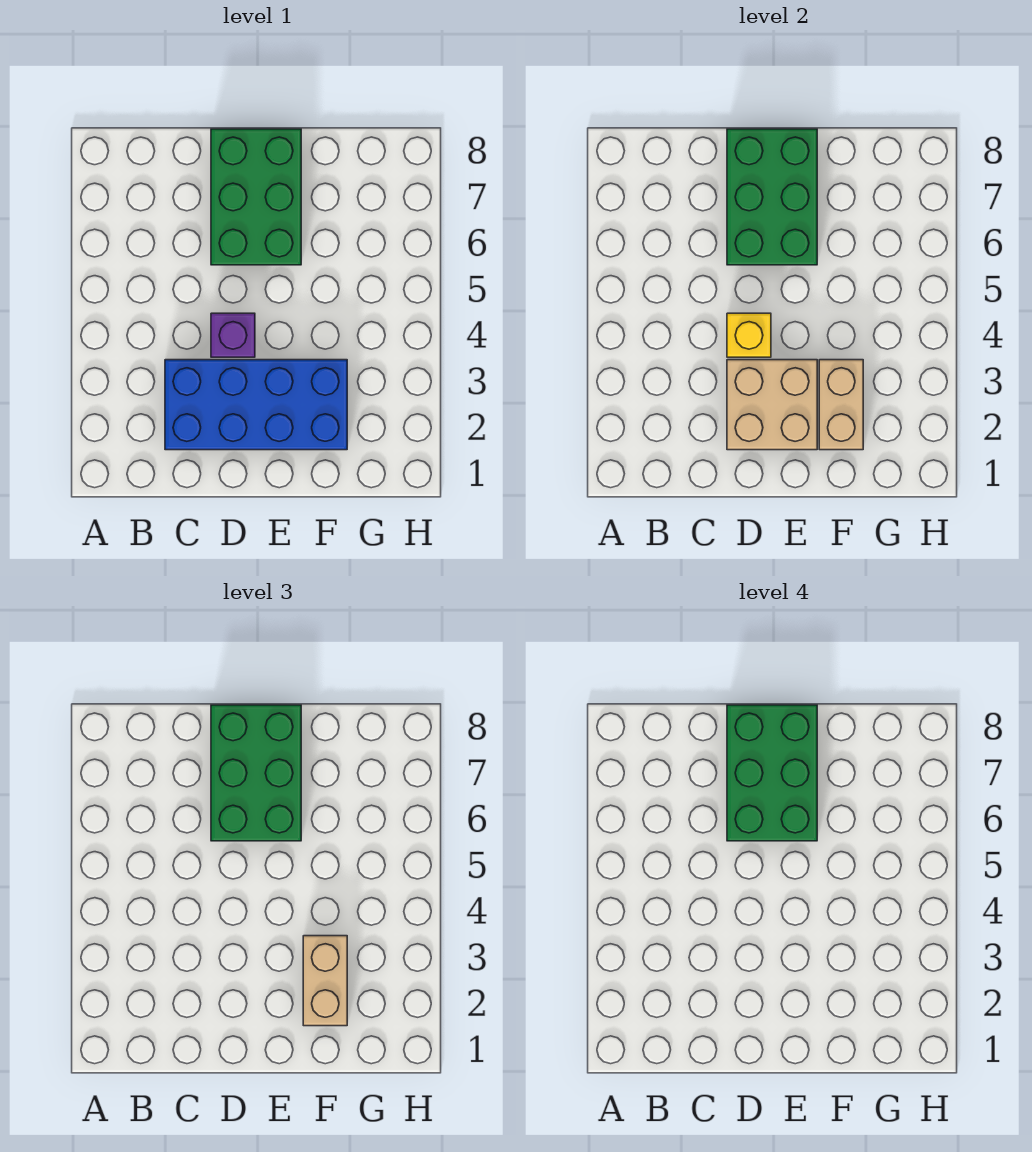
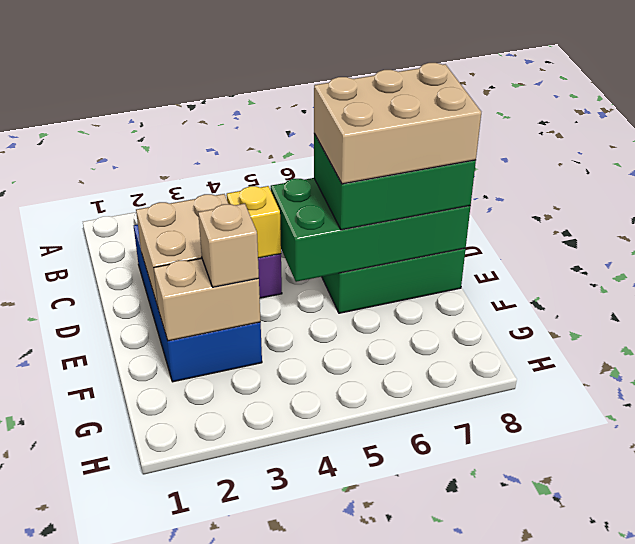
green brick D6:E8 level 2 -> green brick D5:E8 level 2
green brick D6:E8 level 4 -> tan brick D6:E8 level 4
tan brick F2:F3 level 3 -> tan brick F3 level 3

